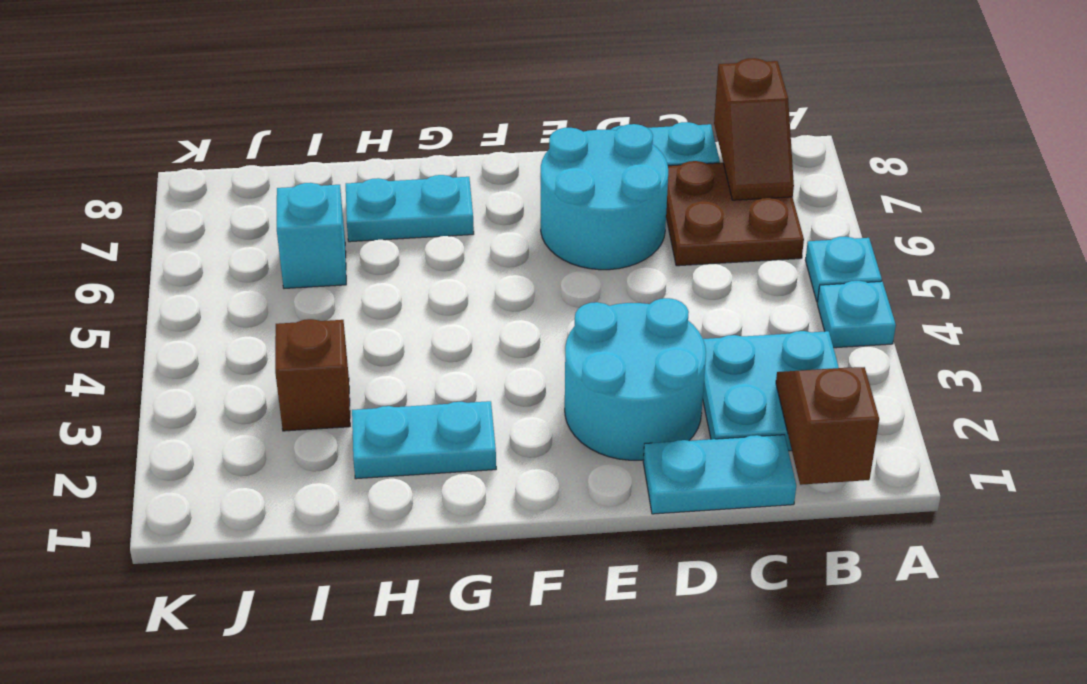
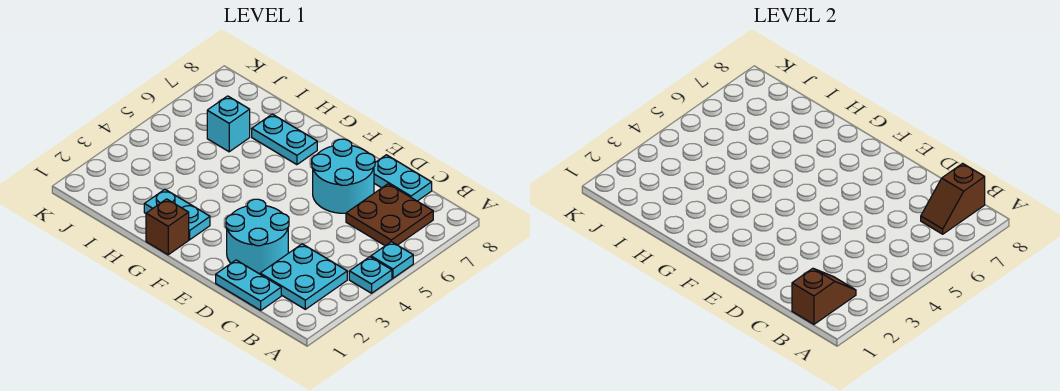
brown brick I3 level 1 -> brown brick G1 level 1

